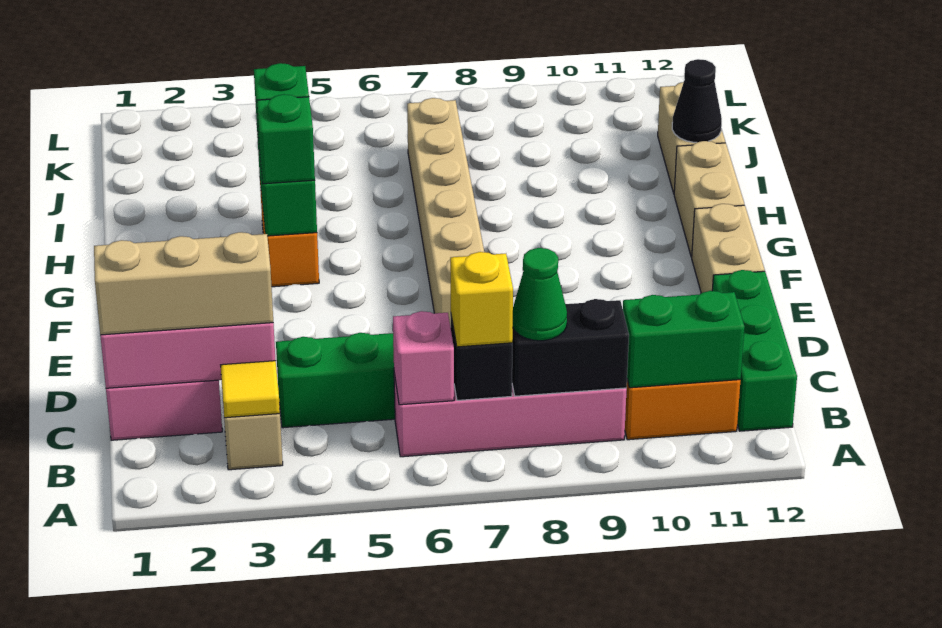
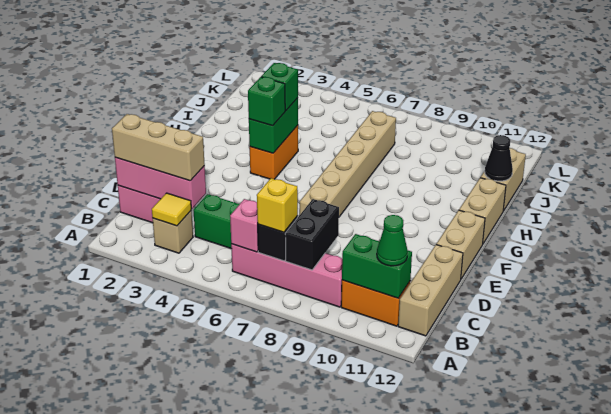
black brick B8:B9 level 2 -> black brick B8:C8 level 2
green cone B8 level 3 -> green cone B11 level 3
green brick B12:D12 level 1 -> tan brick B12:D12 level 1

